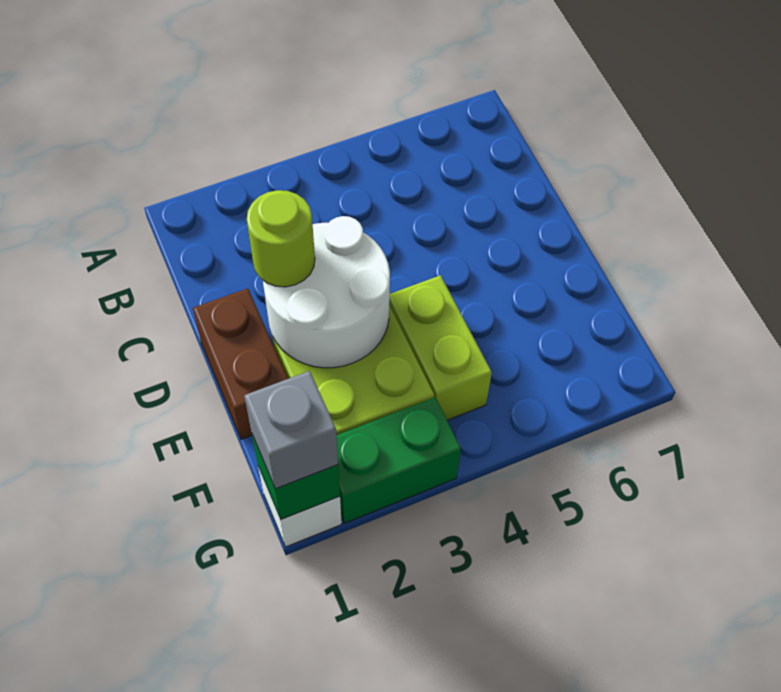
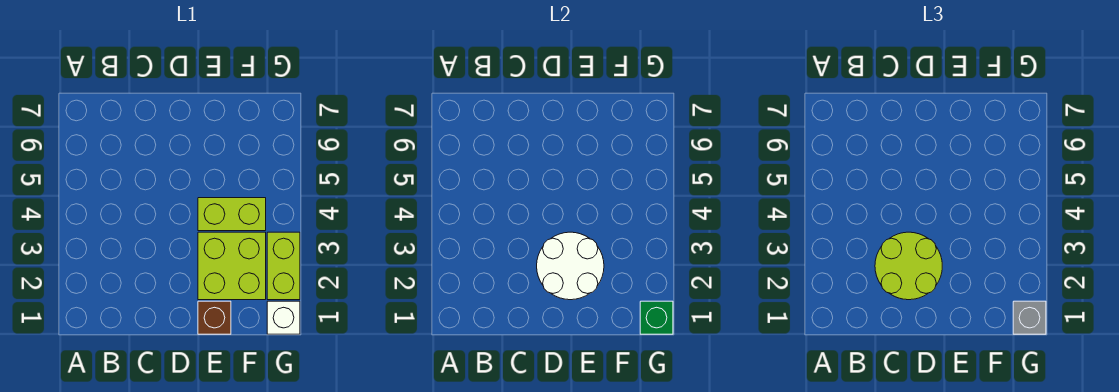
brown brick D1:E1 level 1 -> brown brick E1 level 1
lime round brick D2 level 3 -> lime round brick C2:D3 level 3
green brick G2:G3 level 1 -> lime brick G2:G3 level 1

